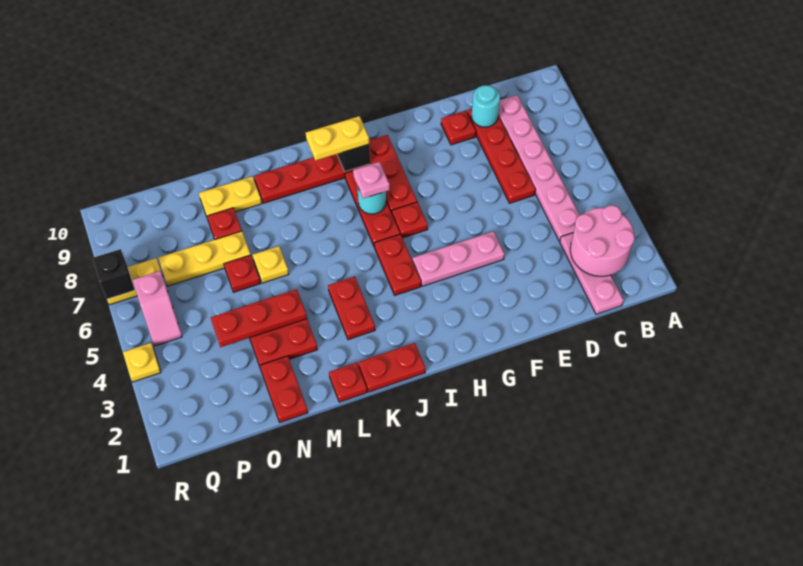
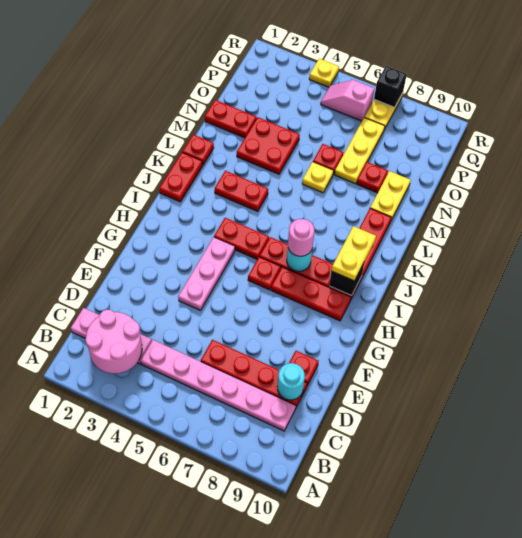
pink plate I7 level 3 -> pink round brick I7 level 3
red plate M4:O4 level 2 -> none

